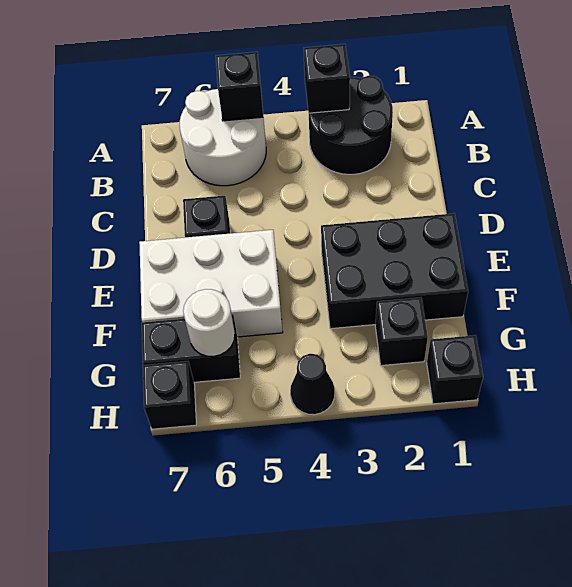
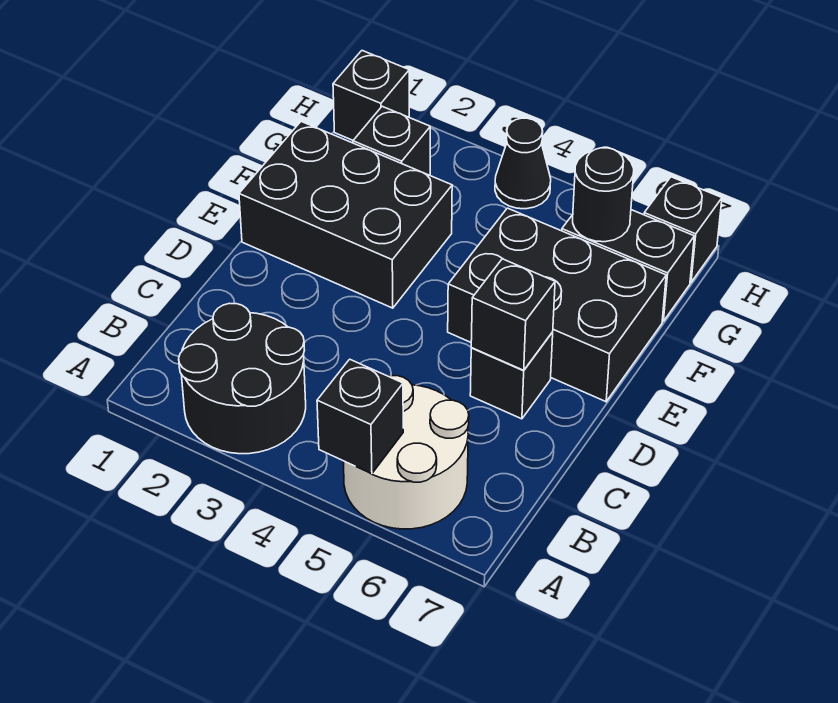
black brick A3 level 2 -> black brick D6 level 2
white brick E5:F7 level 1 -> black brick E5:F7 level 1
white round brick G6 level 2 -> black round brick G6 level 2

